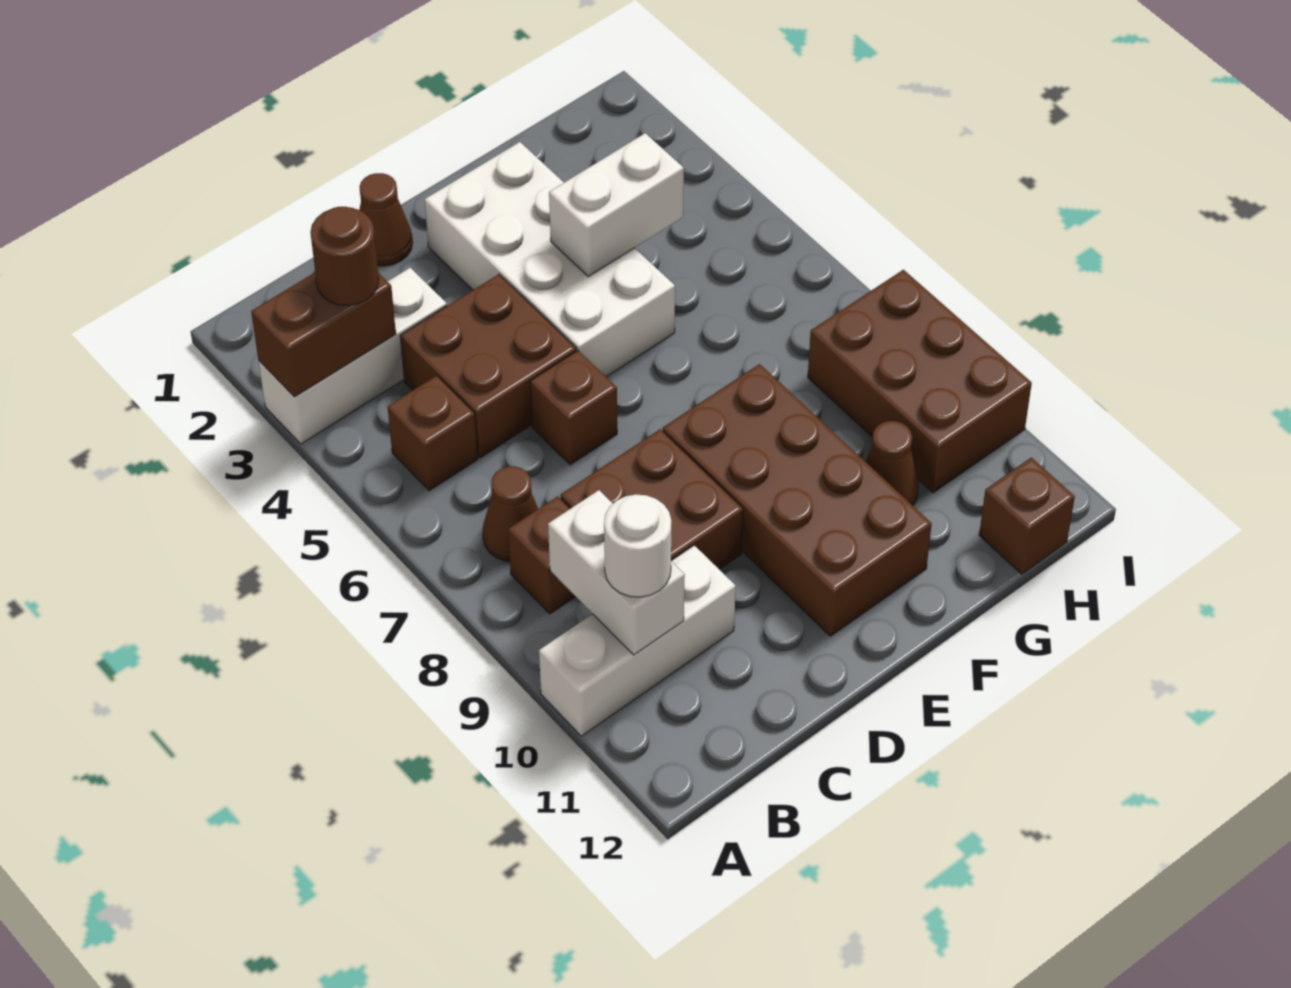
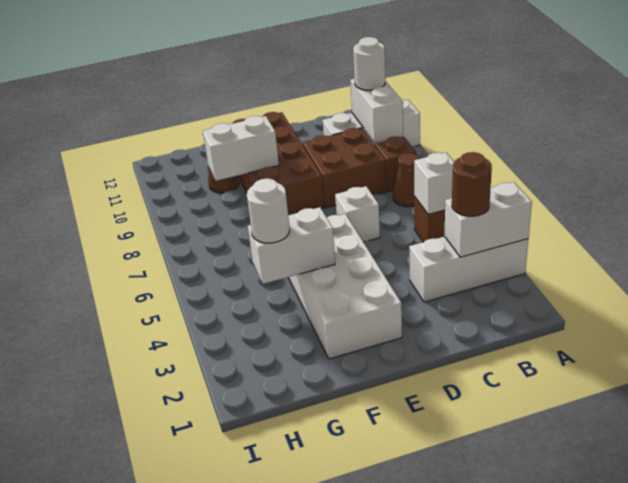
brown brick A3:B3 level 2 -> white brick A3:B3 level 2
none -> white brick B5 level 2
brown brick C4:D5 level 1 -> none
brown cone D1 level 1 -> none
brown brick D6 level 1 -> white brick D6 level 1
none -> white brick F9:G9 level 2
none -> white round brick G4 level 3
brown brick H8:I10 level 1 -> none
brown brick H12 level 1 -> none

